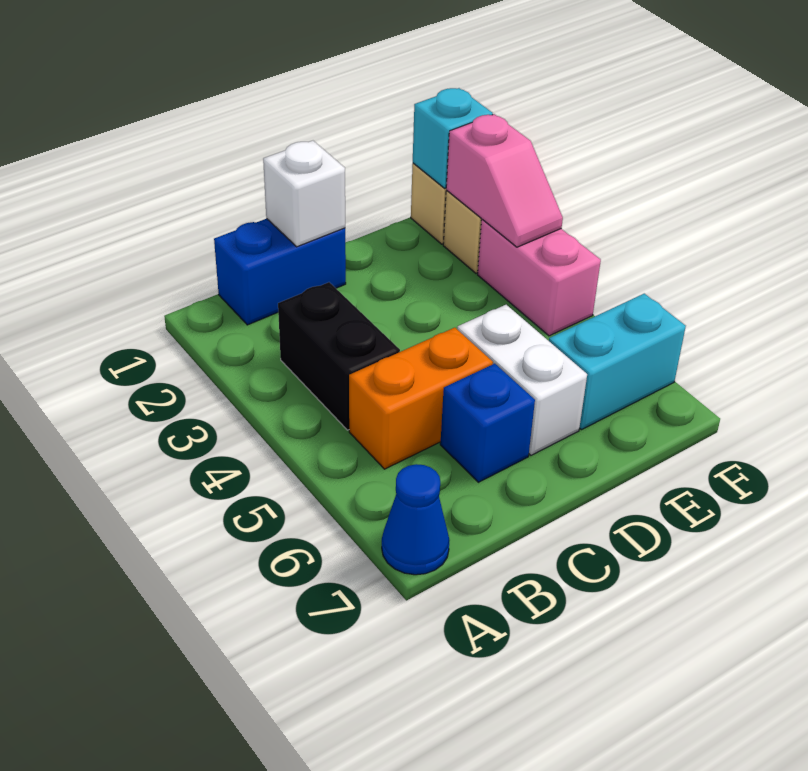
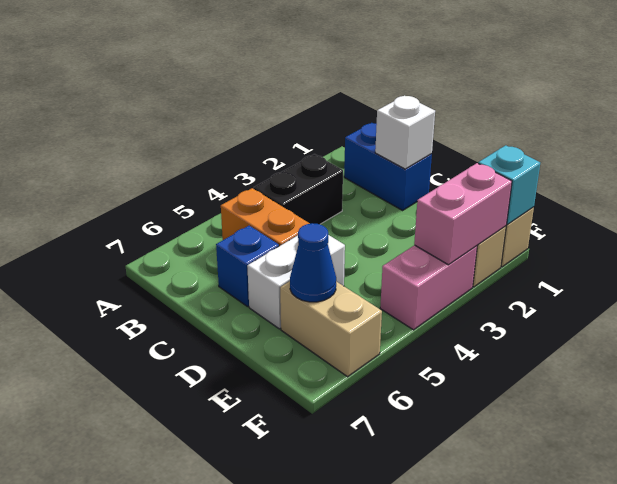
blue cone A7 level 1 -> blue cone E6 level 2
cyan brick E6:F6 level 1 -> tan brick E6:F6 level 1
pink slope F2:F3 level 2 top 2 -> pink brick F2:F3 level 2

